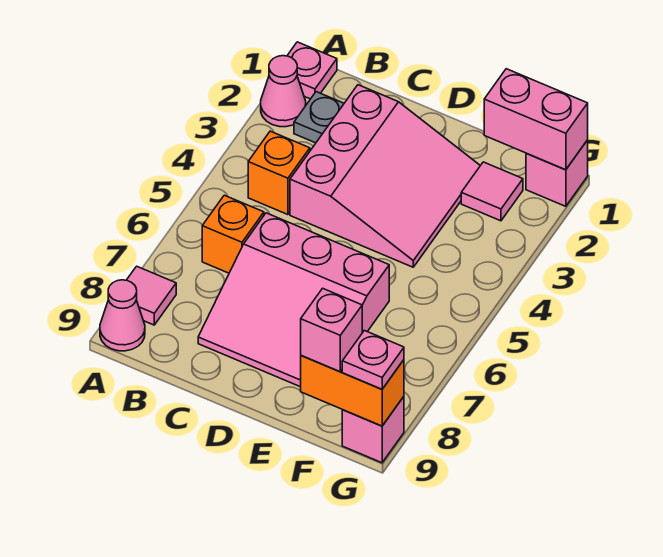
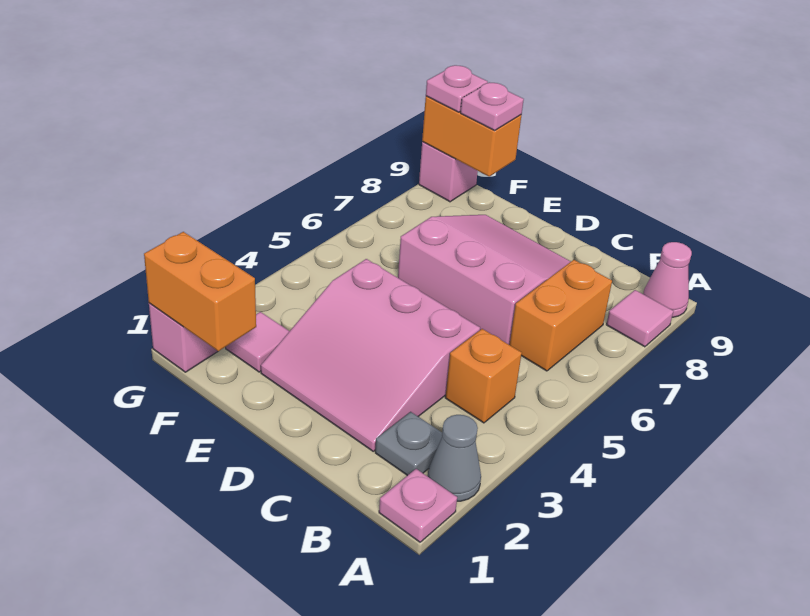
pink cone A2 level 1 -> grey cone A2 level 1
orange brick B6 level 1 -> orange brick B6:B7 level 1
pink slope C2:E4 level 1 top C -> pink slope C2:E4 level 1 top 4
pink brick F1:G1 level 2 -> orange brick F1:G1 level 2
pink brick F9 level 3 -> pink plate F9 level 3

